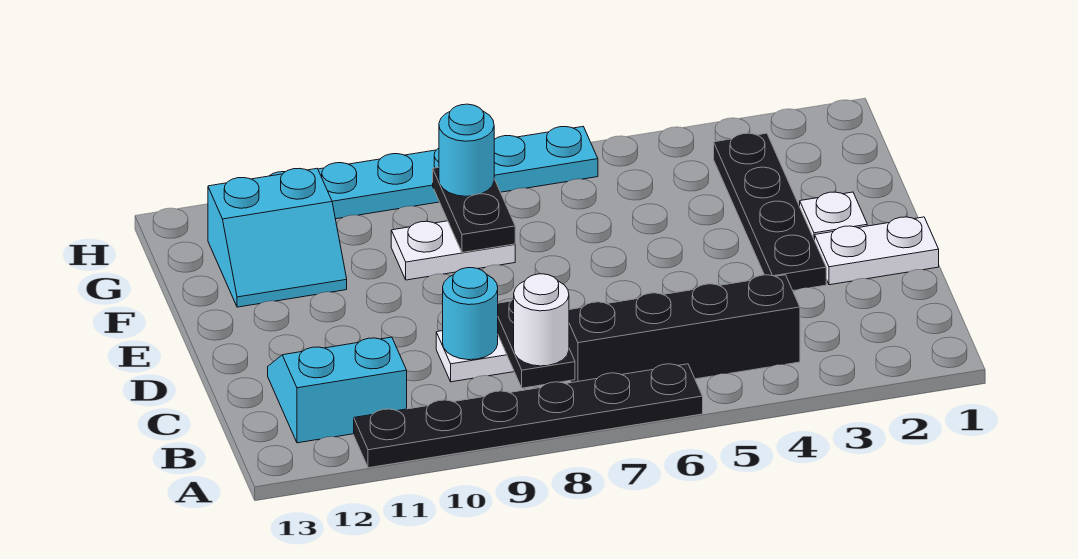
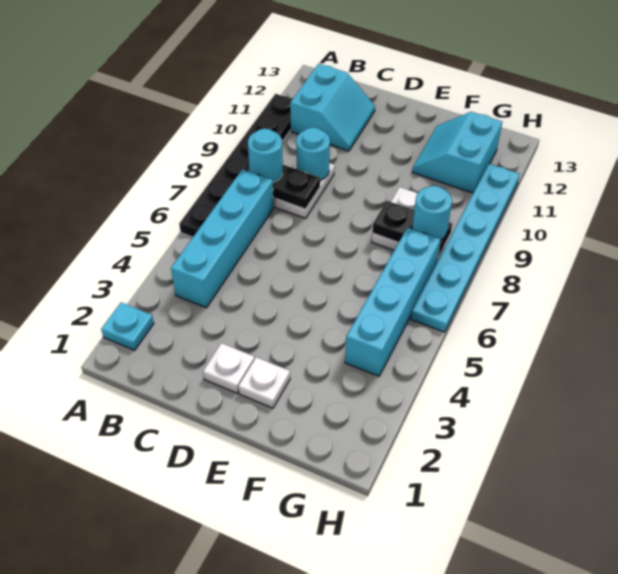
none -> cyan plate A2 level 1
black brick B4:B7 level 1 -> cyan brick B4:B7 level 1
white round brick B8 level 3 -> cyan round brick B8 level 3
white plate D1:D2 level 1 -> white plate D2 level 1
black plate D3:G3 level 1 -> none
none -> cyan brick G4:G7 level 1

